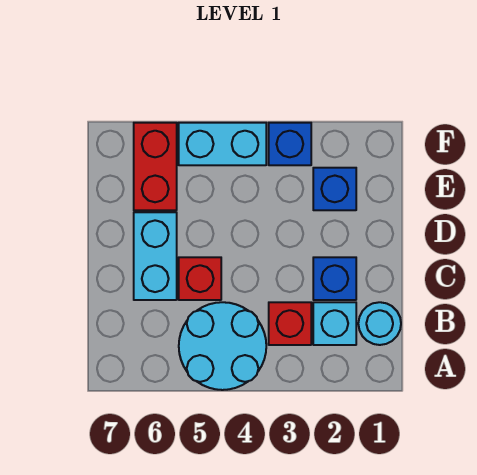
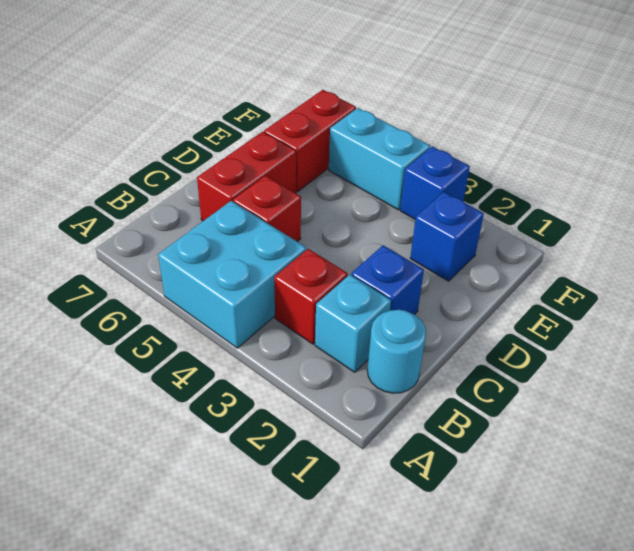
cyan round brick A4:B5 level 1 -> cyan brick A4:B5 level 1
cyan brick C6:D6 level 1 -> red brick C6:D6 level 1

